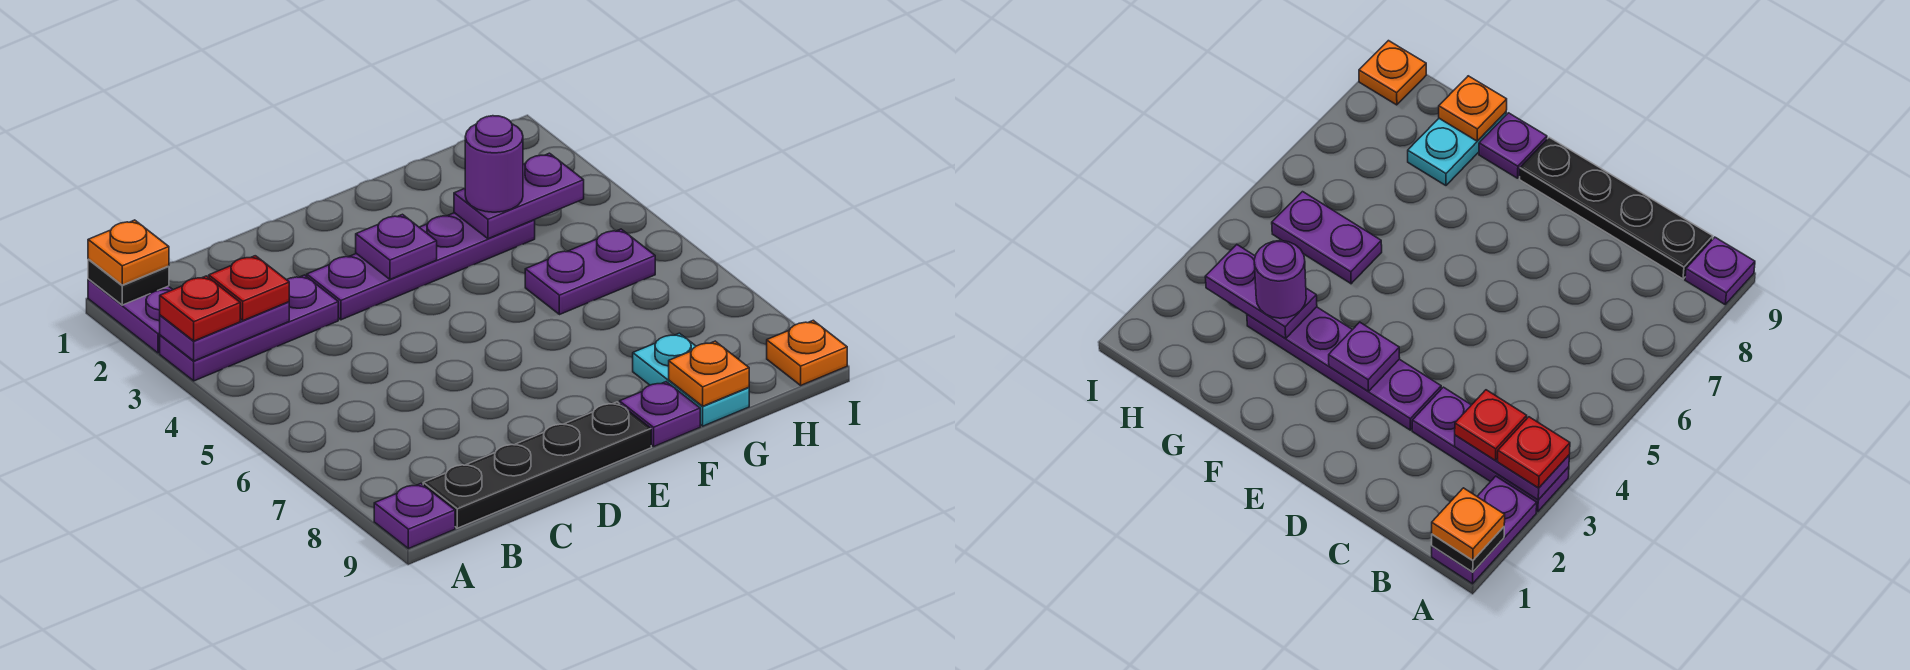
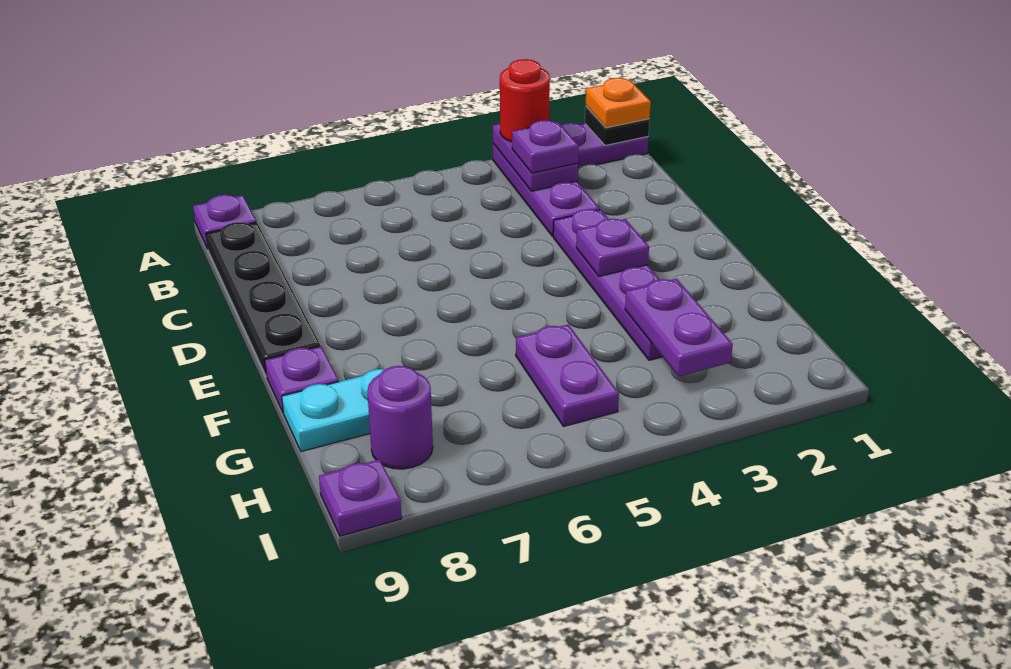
red plate A3 level 3 -> red round brick A3 level 3
red plate B3 level 3 -> purple plate B3 level 3
purple round brick G3 level 3 -> purple round brick H8 level 1
orange plate G9 level 2 -> none
orange plate I9 level 1 -> purple plate I9 level 1

